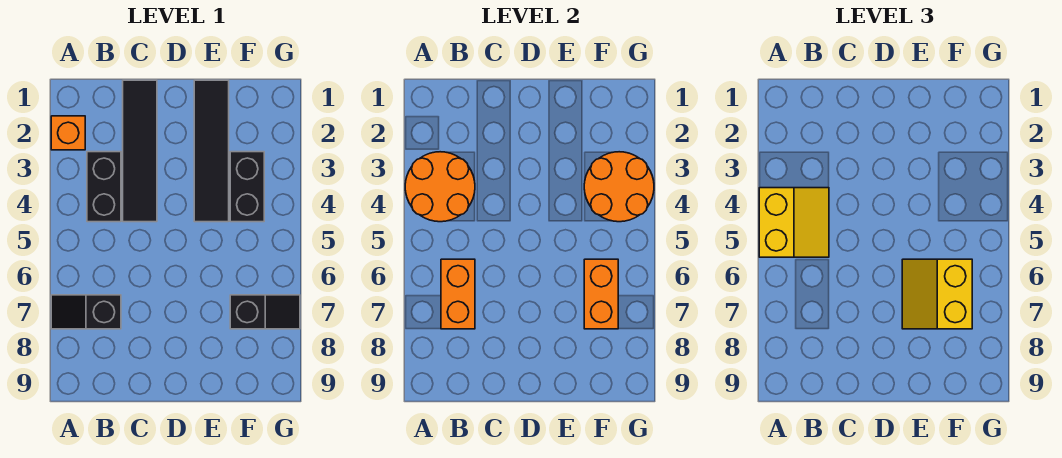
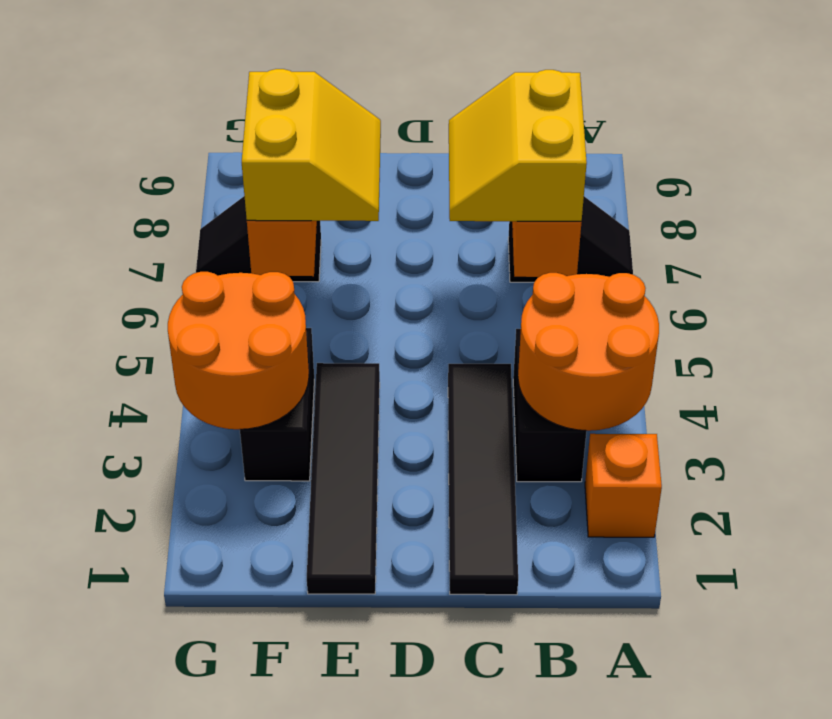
yellow slope A4:B5 level 3 top A -> yellow slope B6:C7 level 3 top B

